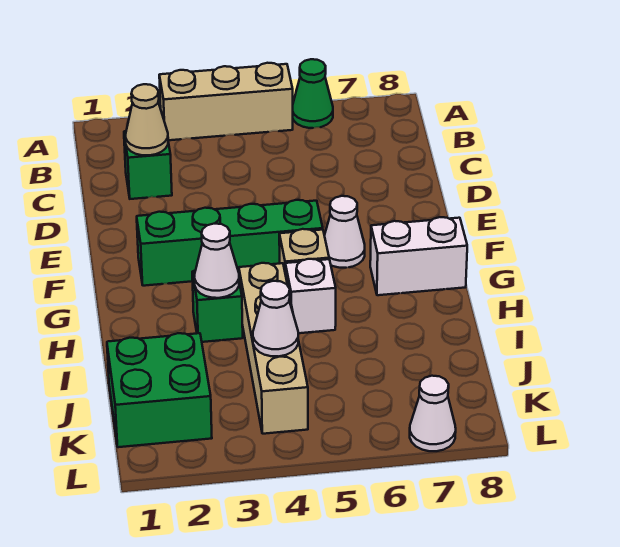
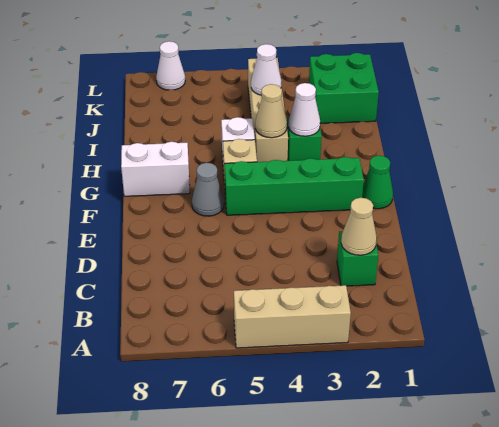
green cone A6 level 1 -> green cone F1 level 1
white cone F6 level 1 -> grey cone F6 level 1
none -> tan cone H4 level 2

